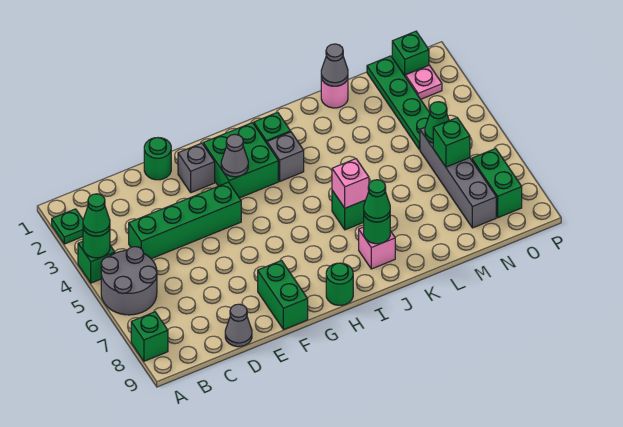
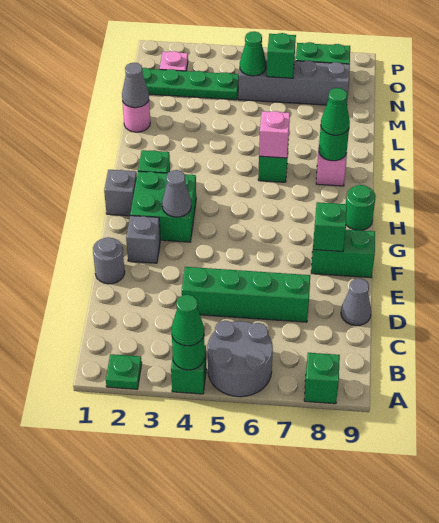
green brick C4:F4 level 1 -> green brick D4:D7 level 1
green round brick E1 level 1 -> grey round brick E1 level 1
grey brick I3 level 1 -> grey brick H1 level 1
green brick O1 level 1 -> green brick F8 level 2

